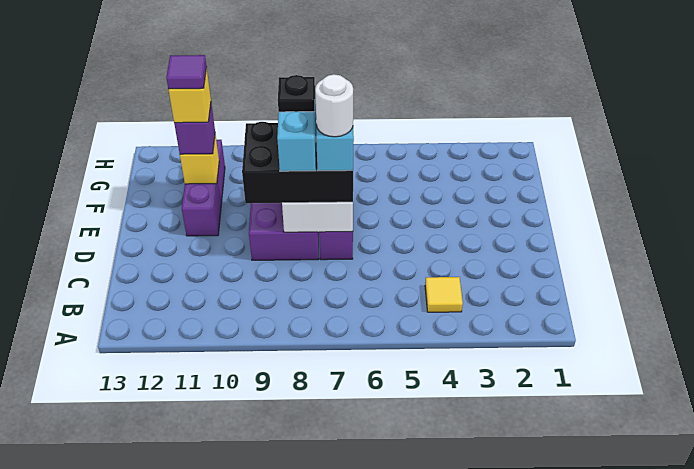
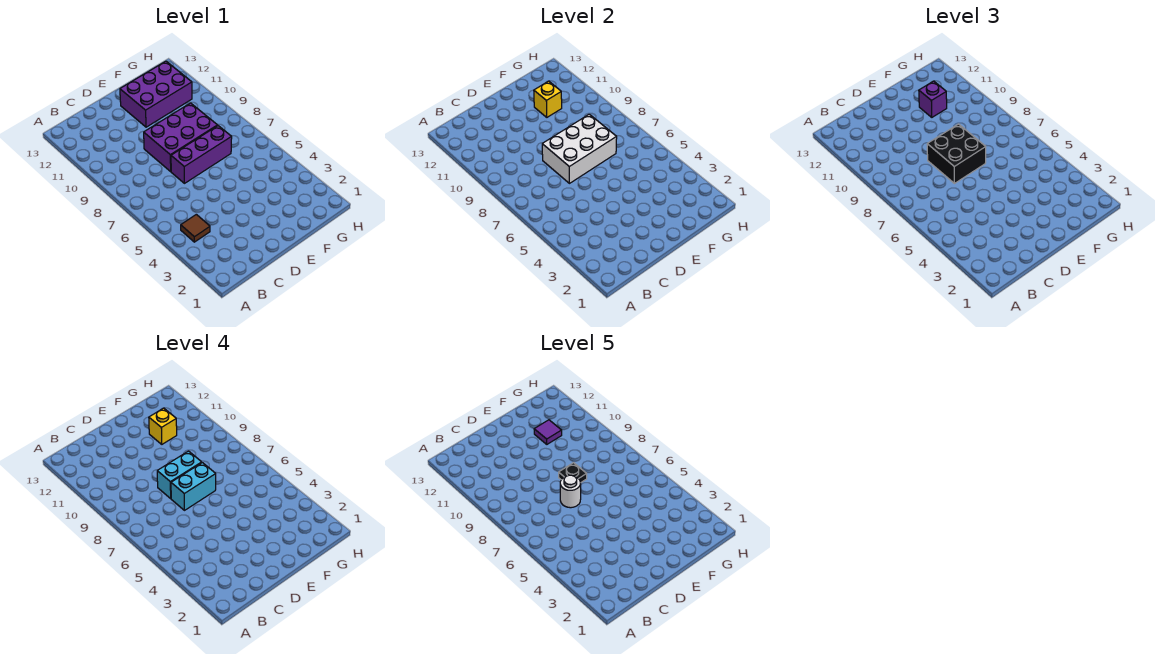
yellow tile B4 level 1 -> brown tile B4 level 1
black brick D7:E9 level 3 -> black brick D7:E8 level 3
purple brick E11:G11 level 1 -> purple brick E11:G12 level 1

